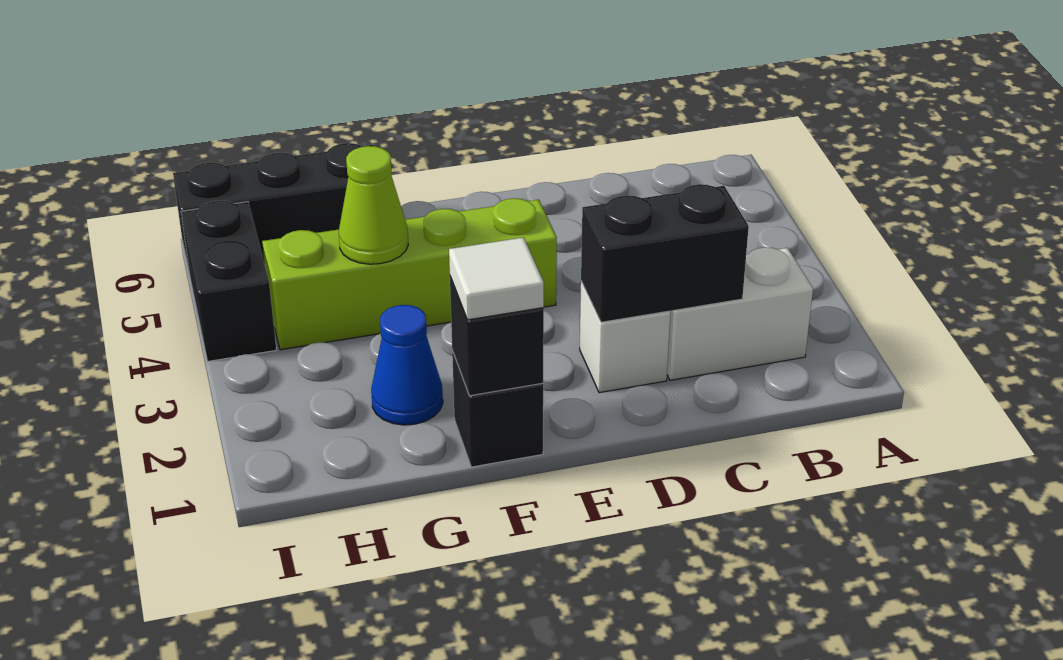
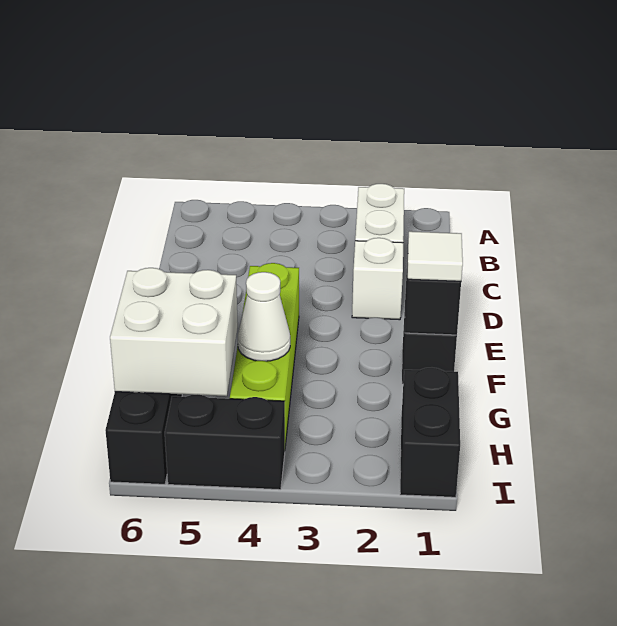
black brick C2:D2 level 2 -> black brick H1:I1 level 1
blue cone G2 level 1 -> none
lime cone G4 level 2 -> white cone G4 level 2
none -> white brick G5:H6 level 2

